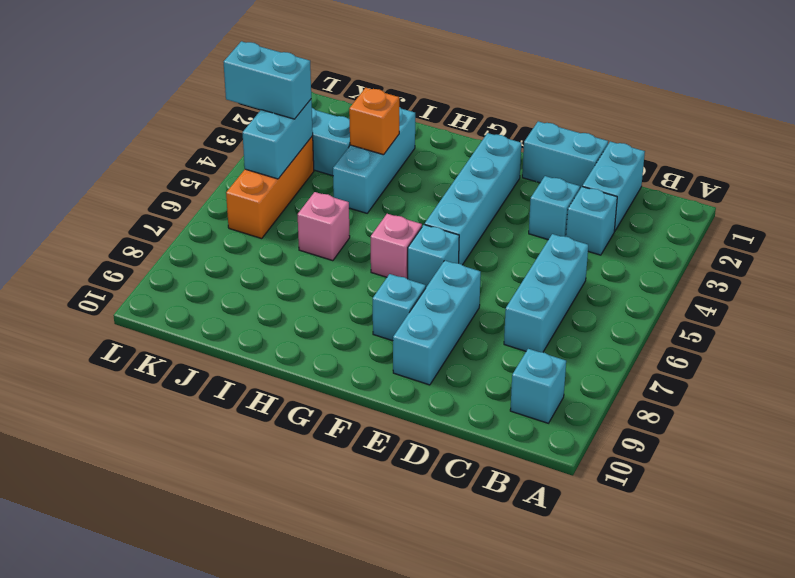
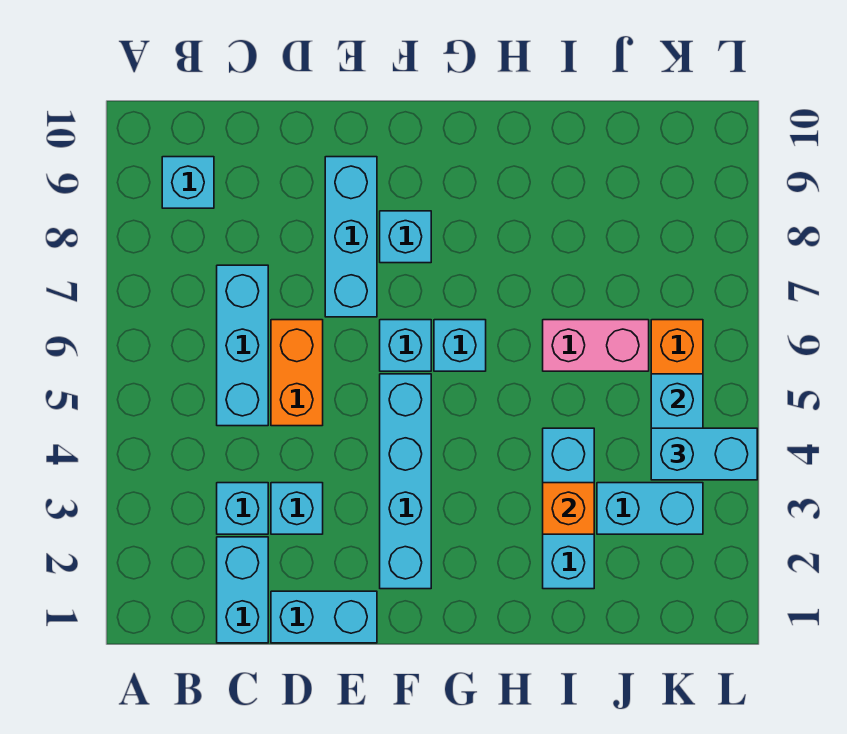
none -> orange brick D5:D6 level 1
pink brick G6 level 1 -> cyan brick G6 level 1
pink brick I6 level 1 -> pink brick I6:J6 level 1

